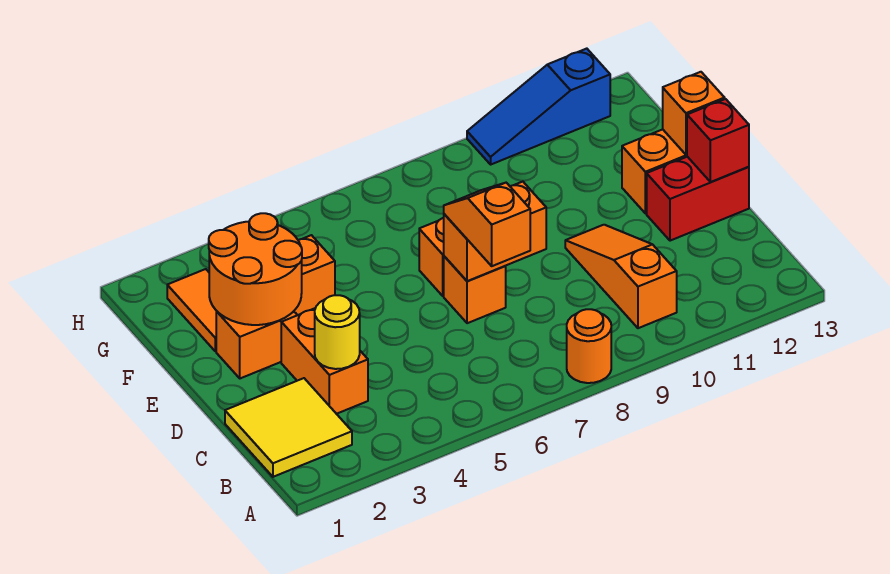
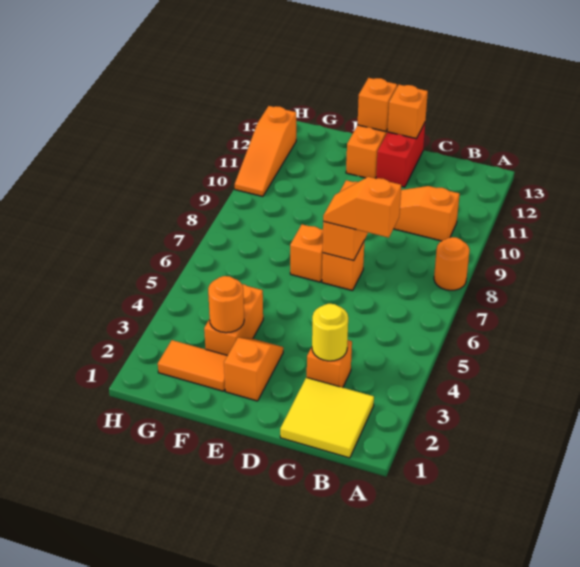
orange brick C3:D3 level 1 -> orange brick C3 level 1
red brick D13 level 2 -> orange brick D13 level 2
orange round brick E2:F3 level 2 -> orange round brick F3 level 2
blue slope H10:H12 level 1 top 12 -> orange slope H10:H12 level 1 top 12

